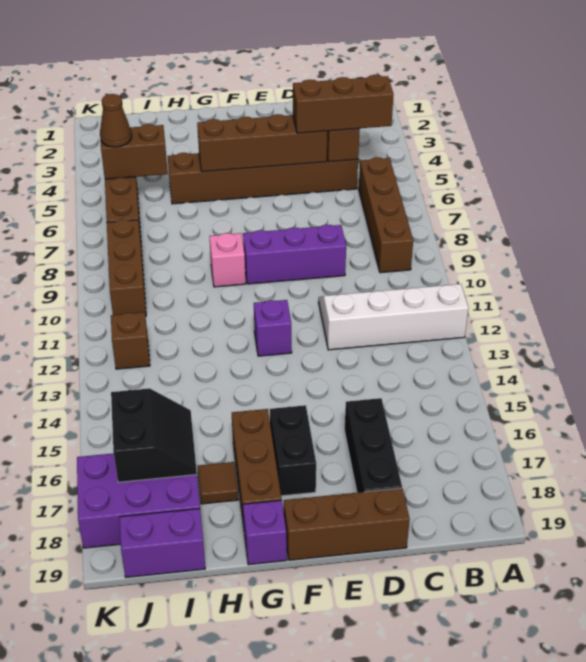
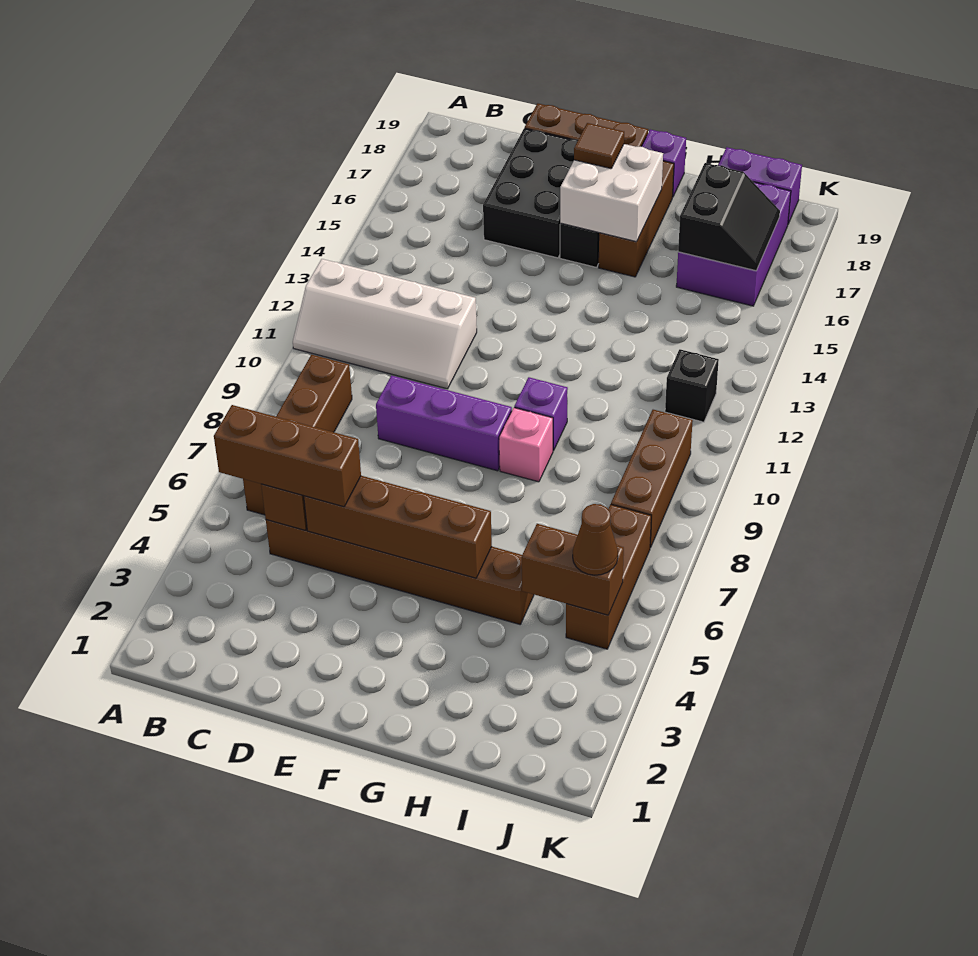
black brick D16:D18 level 1 -> black brick D16:E18 level 1
purple brick F12 level 1 -> purple brick G10 level 1
none -> white brick F16:G17 level 2
brown tile H17 level 1 -> brown tile F17 level 3
black slope I16:J17 level 2 top J -> black slope I16:J17 level 2 top I
purple brick I17:K18 level 1 -> purple brick I16:J18 level 1
brown brick J12 level 1 -> black brick J12 level 1

